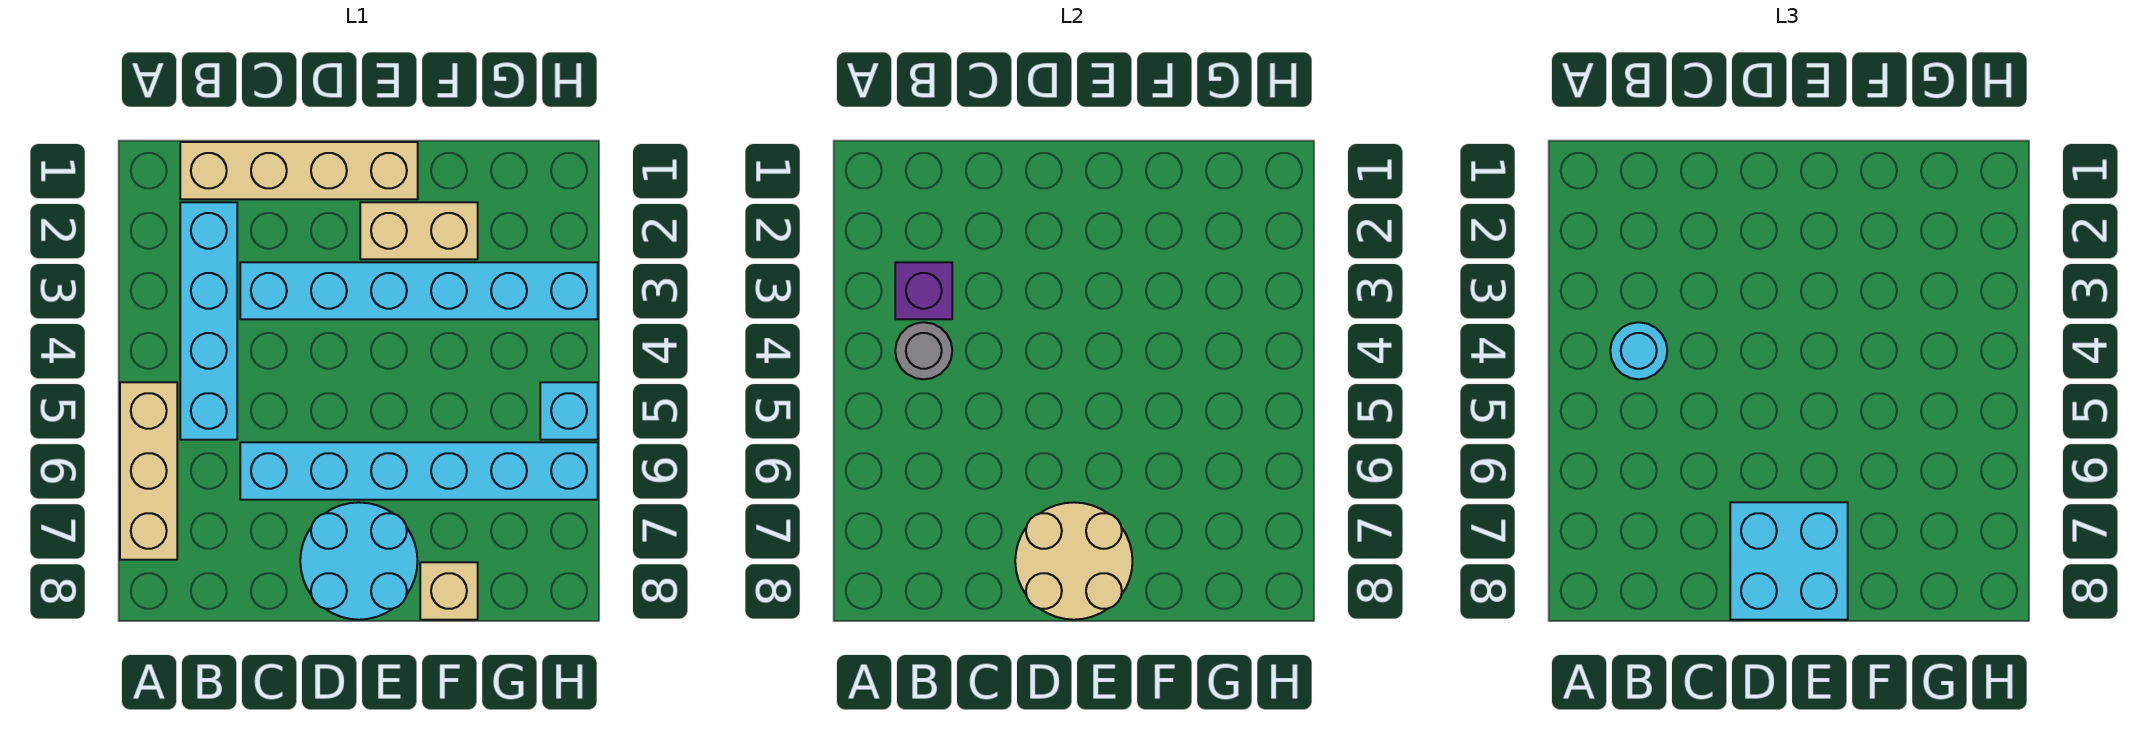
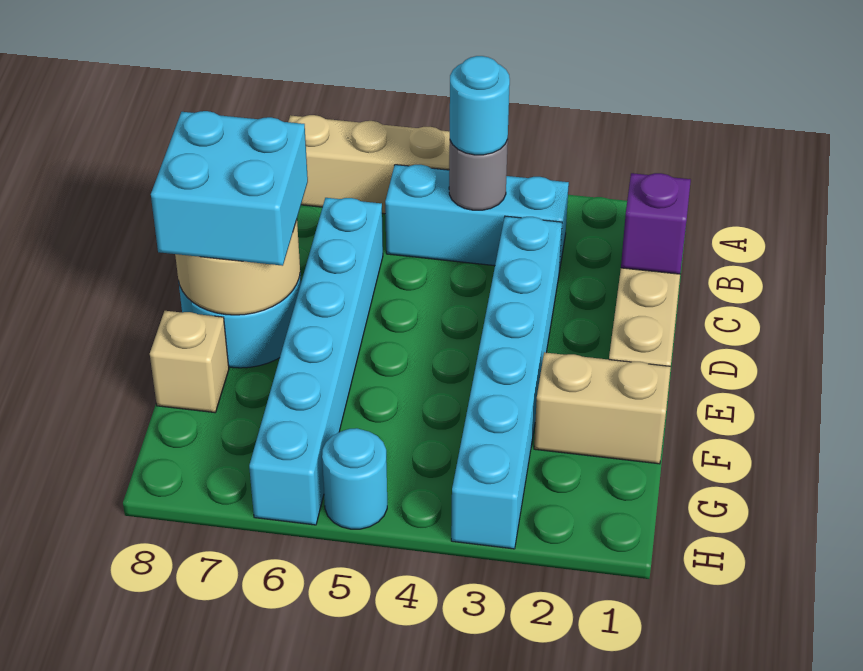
cyan brick B2:B5 level 1 -> cyan brick B3:B5 level 1
purple brick B3 level 2 -> purple brick C1 level 2
tan brick E2:F2 level 1 -> tan brick F1:F2 level 1
cyan brick H5 level 1 -> cyan round brick H5 level 1

